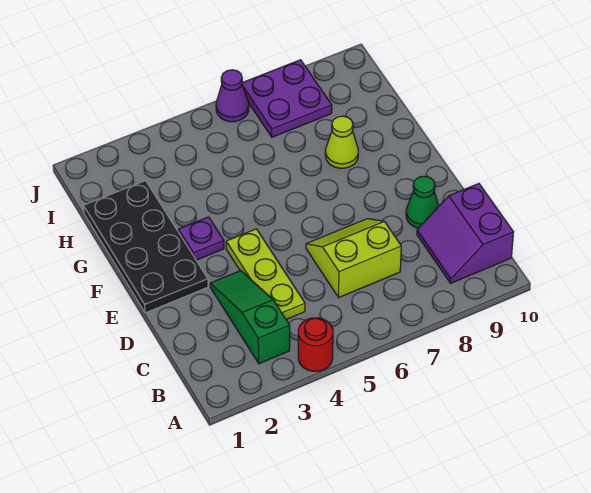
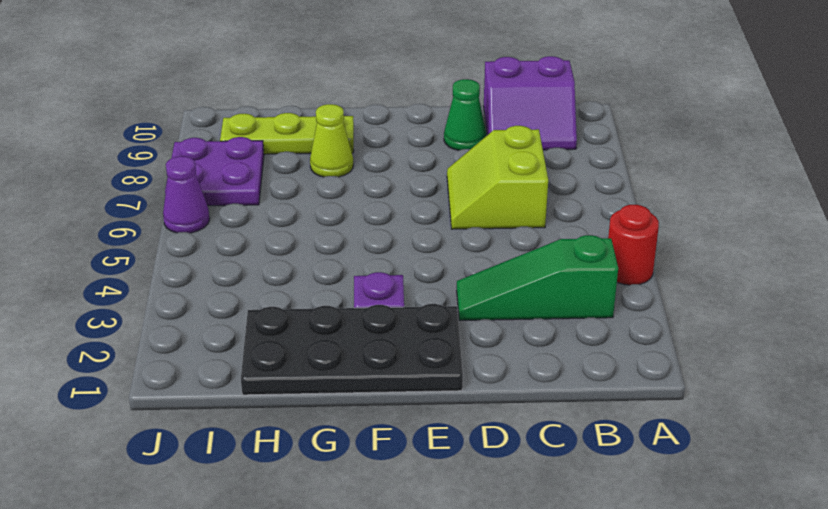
lime plate C4:E4 level 1 -> lime plate G9:I9 level 1

